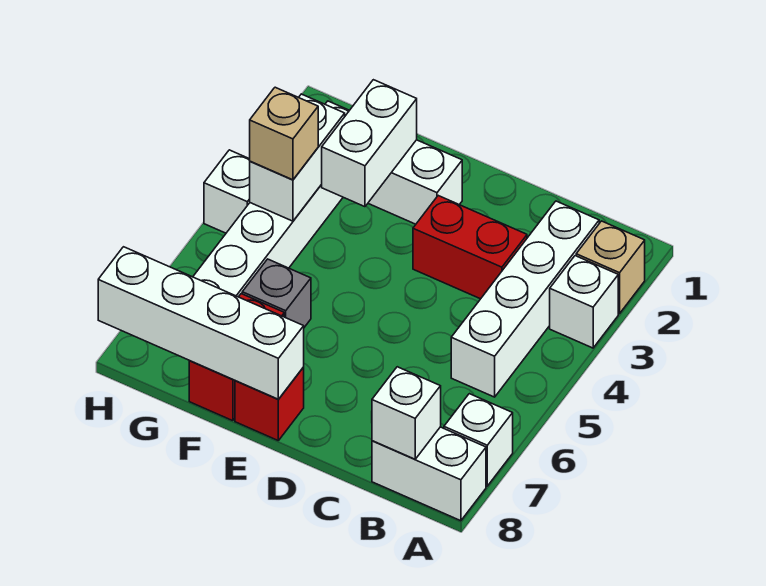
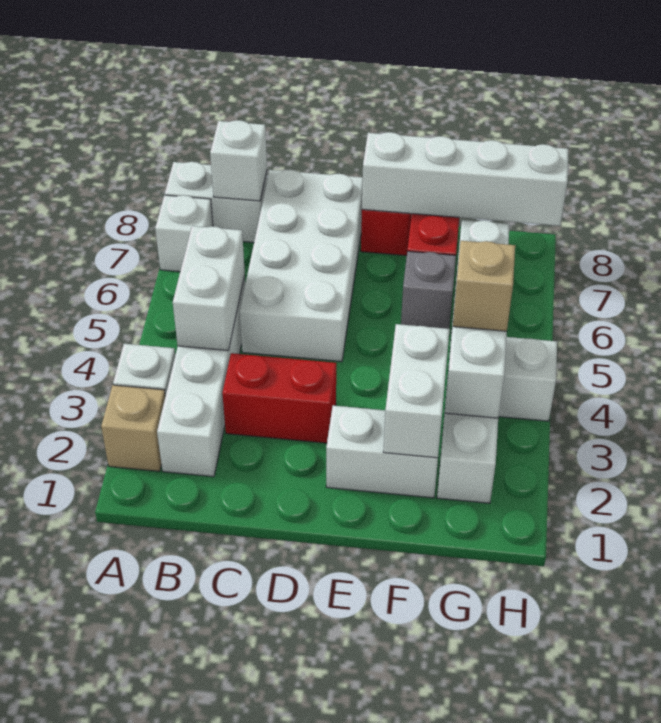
none -> white brick B4:B5 level 2
none -> white brick C5:D8 level 1

